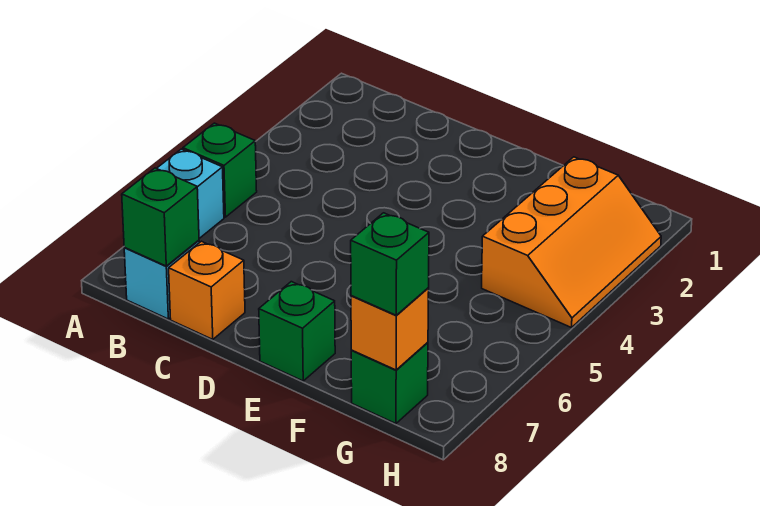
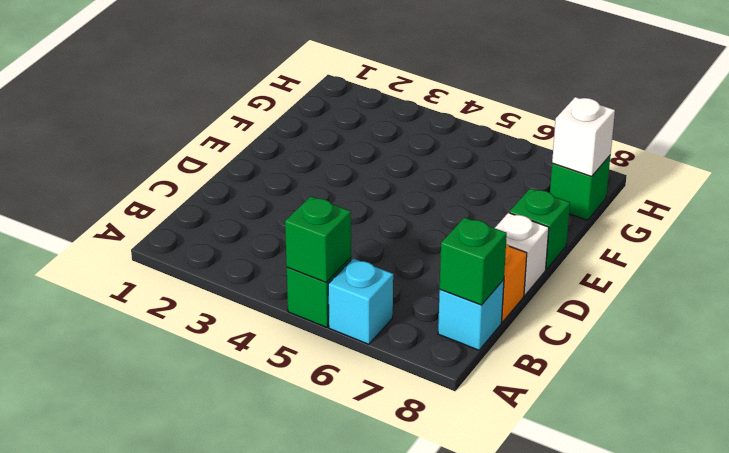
none -> white brick D8 level 1
orange slope G2:H4 level 1 top G -> none
orange brick G8 level 2 -> white brick G8 level 2
green brick G8 level 3 -> green brick A5 level 2

